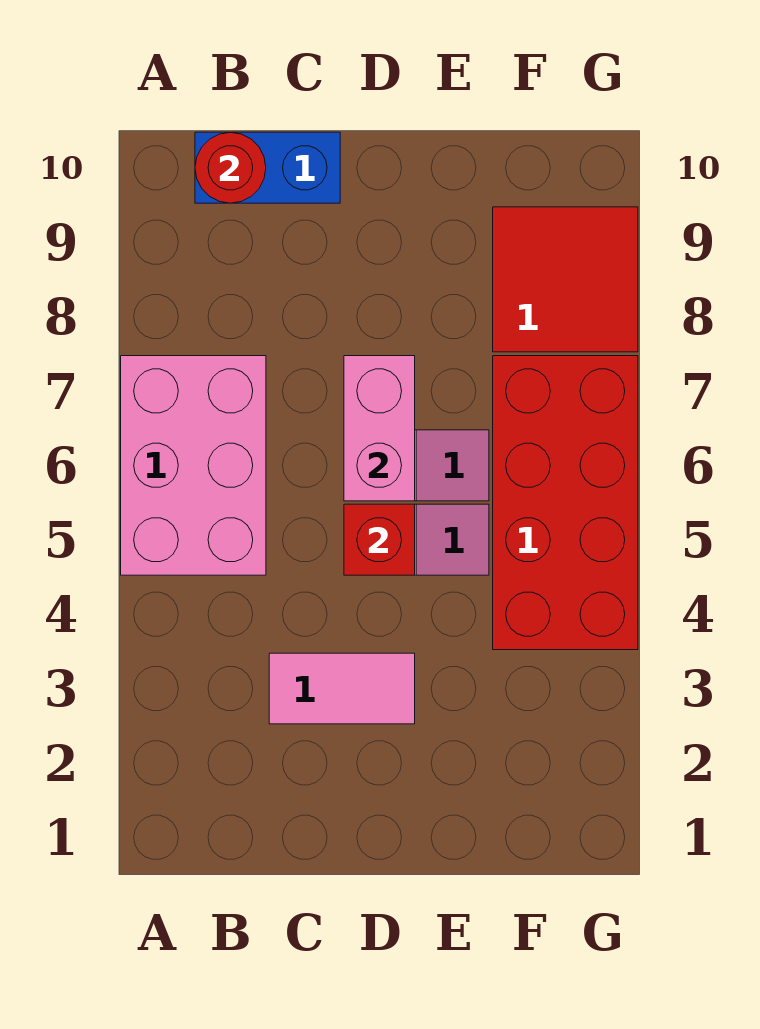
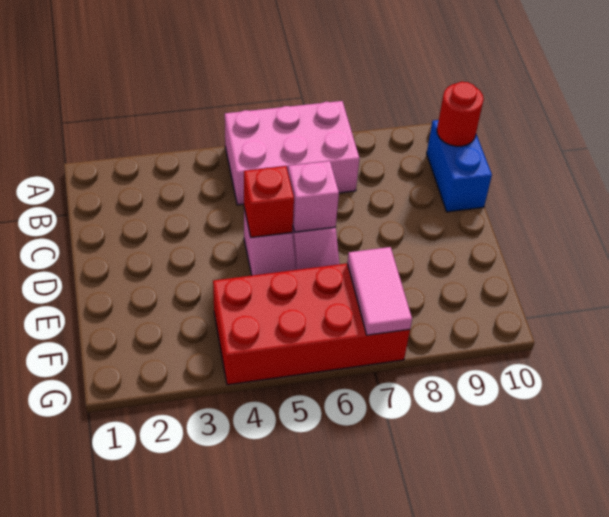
pink tile C3:D3 level 1 -> pink tile F7:G7 level 2
pink brick D6:D7 level 2 -> pink brick D6 level 2
red tile F8:G9 level 1 -> none

